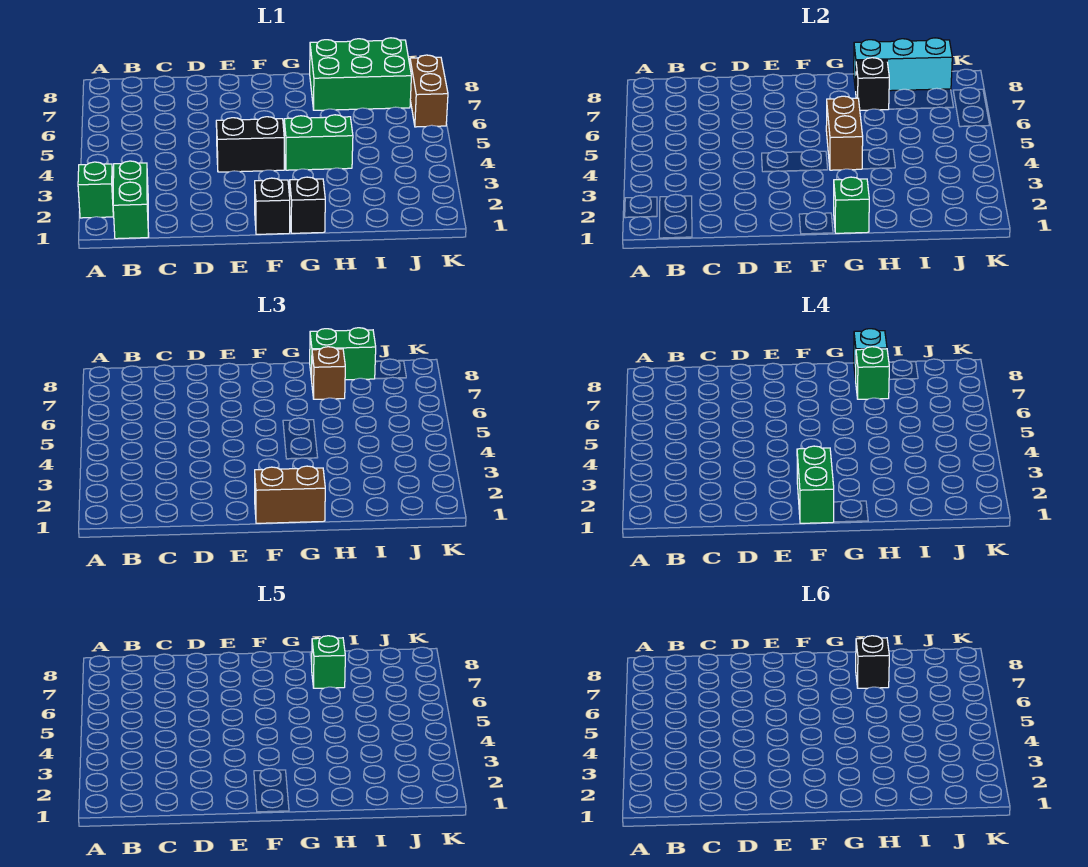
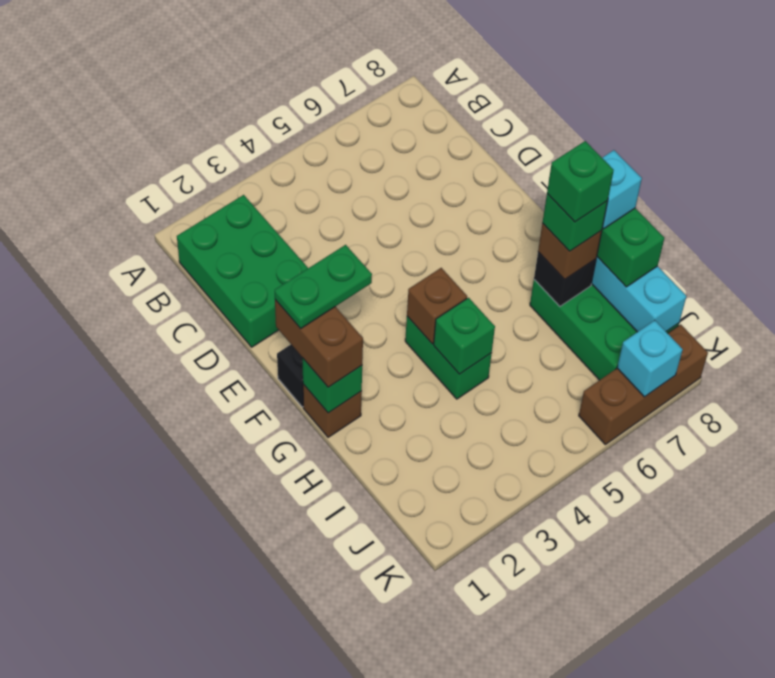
green brick A2 level 1 -> green brick H4 level 2
green brick B1:B2 level 1 -> green brick B1:D2 level 1
black brick E4:F4 level 1 -> none
green brick F1:F2 level 4 -> green plate F1:F2 level 4
black brick G1 level 1 -> brown brick G1 level 1
brown brick G4:G5 level 2 -> brown brick G4 level 2
black brick H7 level 6 -> none
brown brick K6:K7 level 1 -> brown brick K6:K8 level 1
none -> cyan brick K7 level 2

